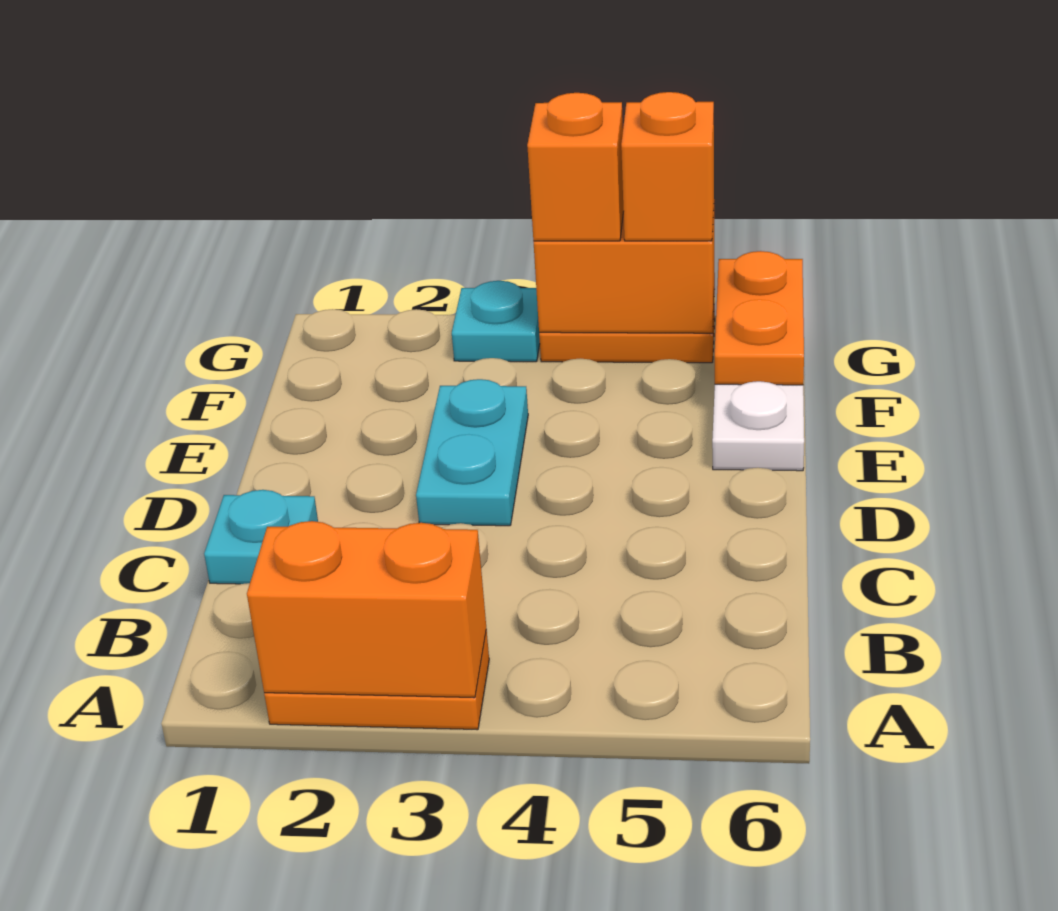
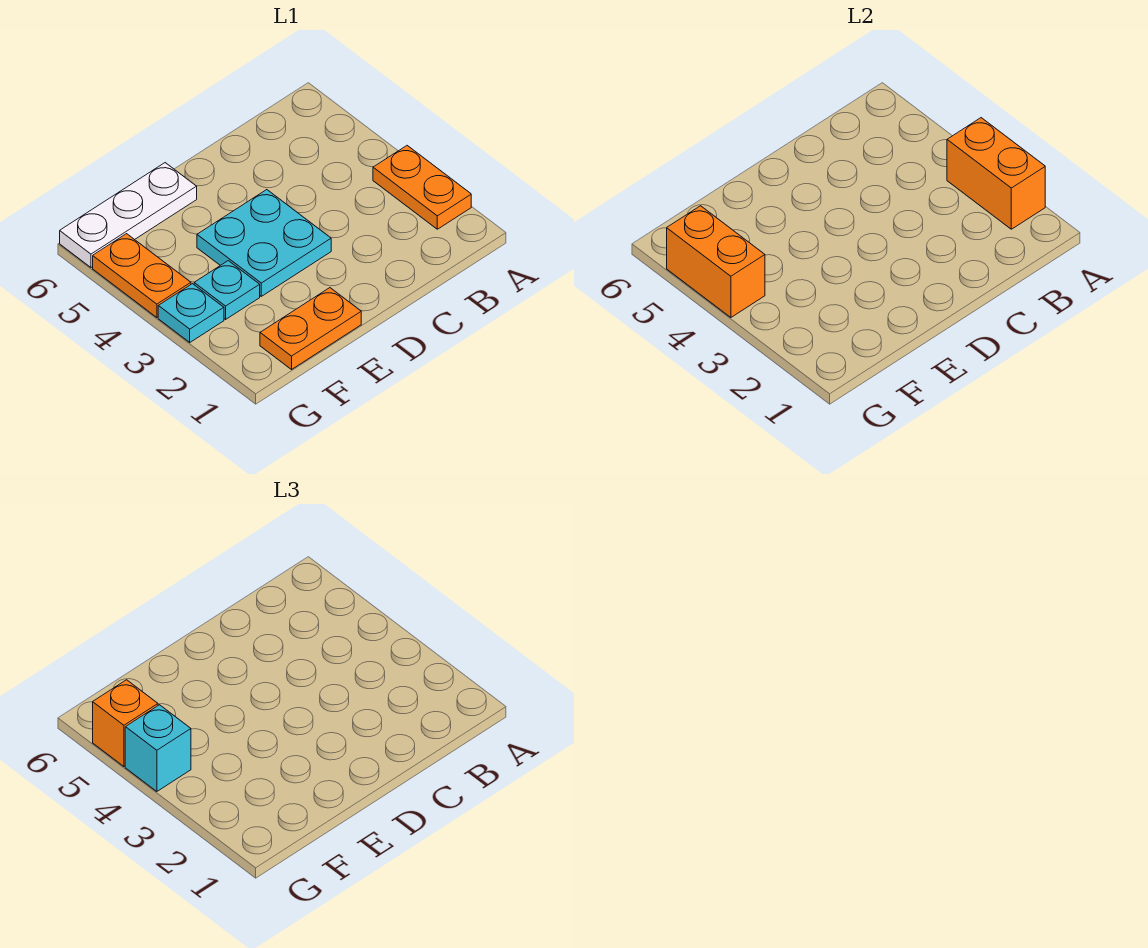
cyan plate C1 level 1 -> cyan plate F3 level 1
cyan plate D3:E3 level 1 -> cyan plate D3:E4 level 1
orange plate F6:G6 level 2 -> orange plate E1:F1 level 1
orange brick G4 level 3 -> cyan brick G4 level 3

